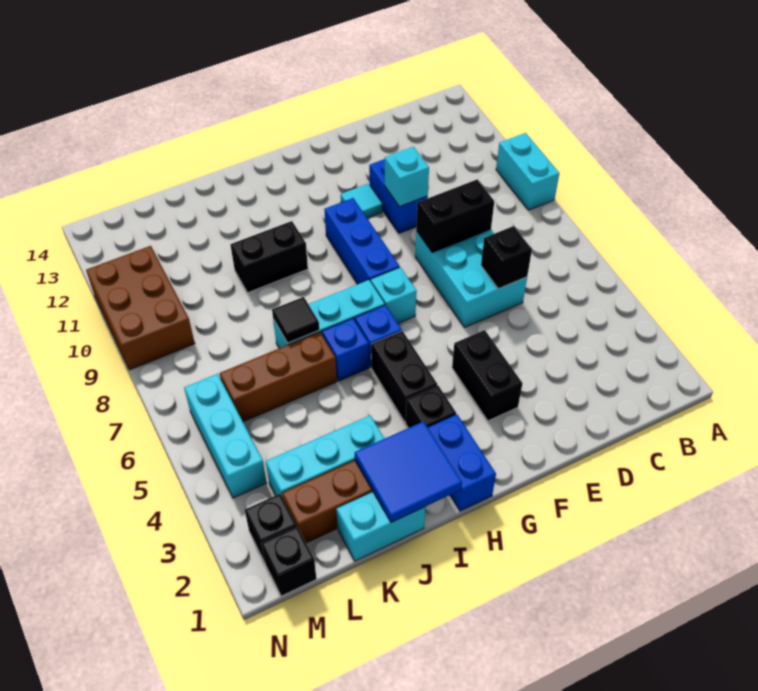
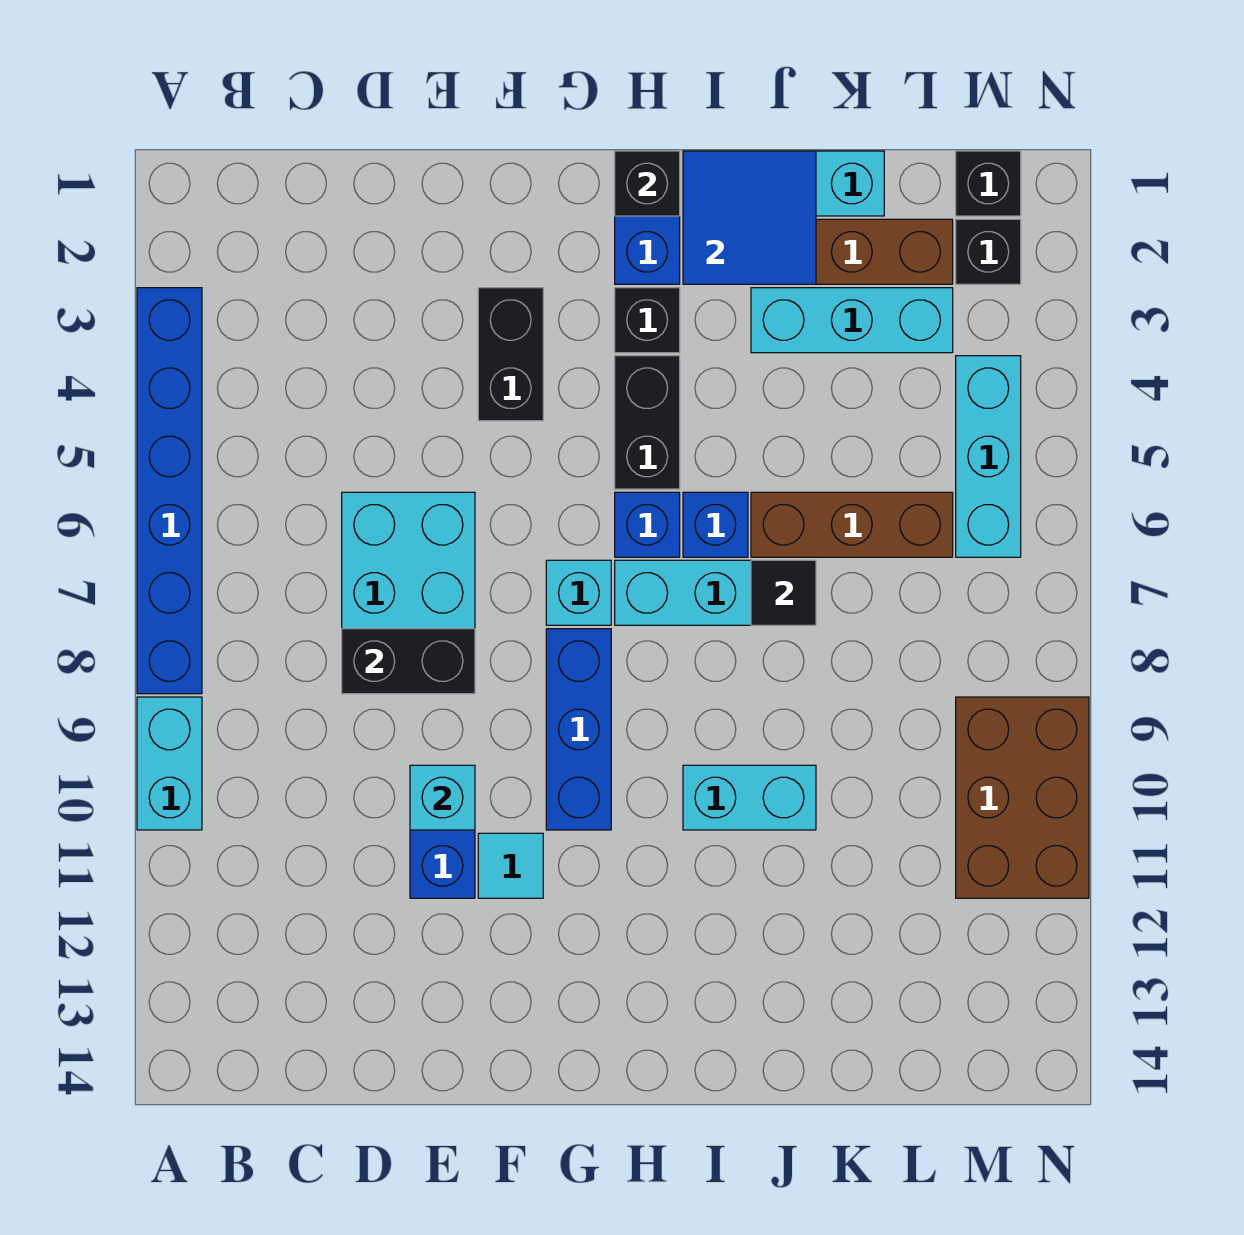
none -> blue brick A3:A8 level 1
black brick D6 level 2 -> black brick H1 level 2
black brick I10:J10 level 1 -> cyan brick I10:J10 level 1

